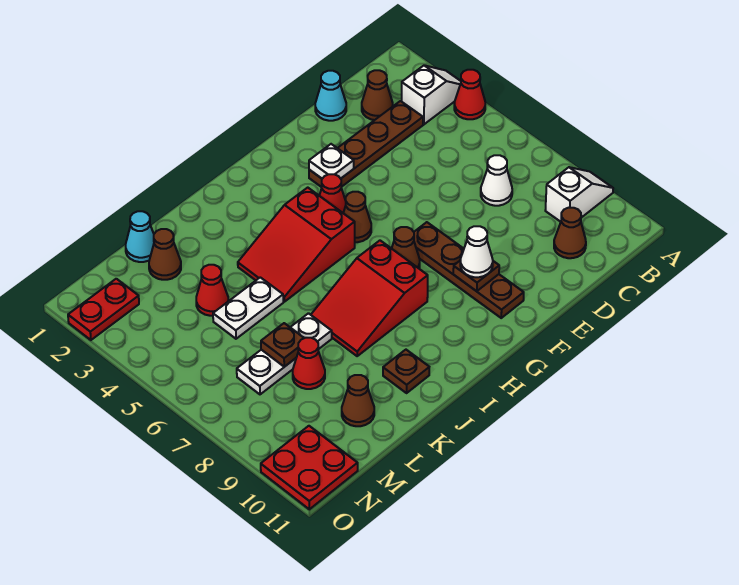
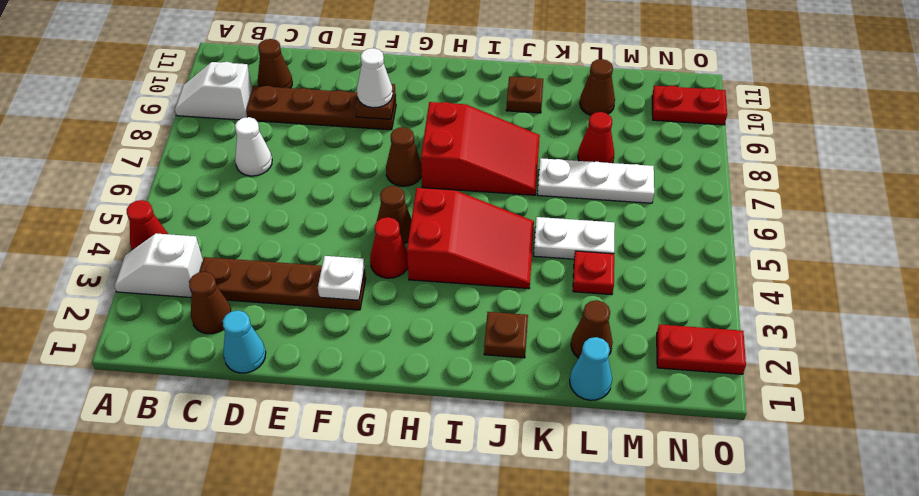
brown plate F7:F10 level 1 -> brown plate C9:F9 level 1
red cone L4 level 1 -> red plate L4 level 1
brown plate L7 level 2 -> brown plate J2 level 1
red plate N10:O11 level 1 -> red plate N10:O10 level 1

